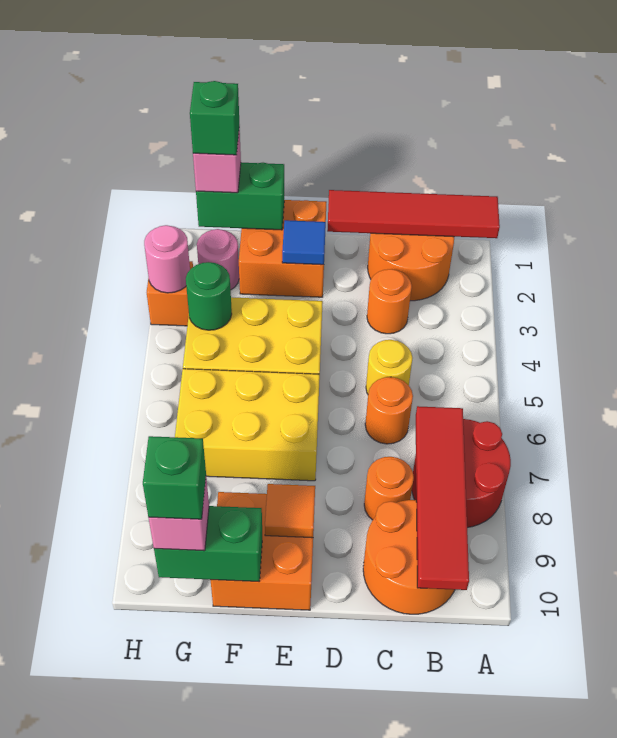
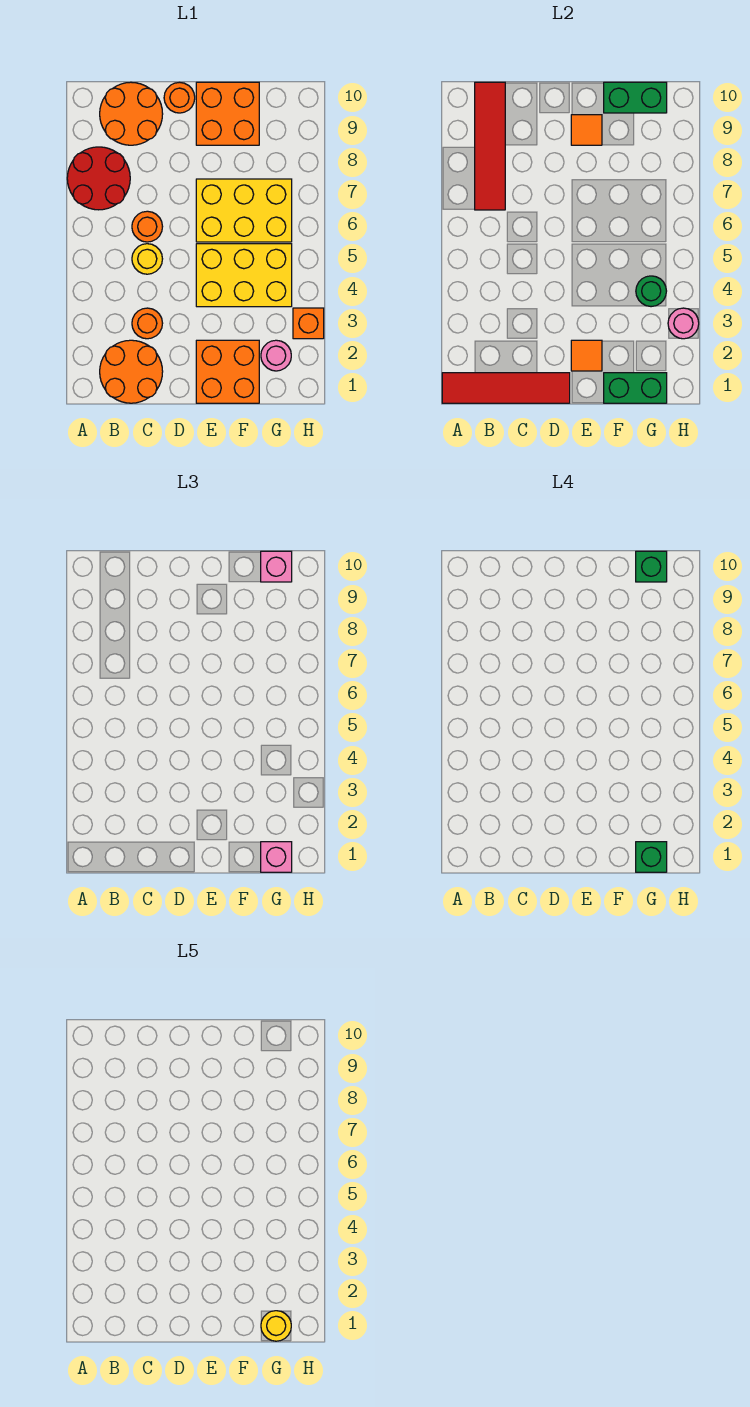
orange round brick C8 level 1 -> orange round brick D10 level 1
blue tile E2 level 2 -> orange tile E2 level 2
none -> yellow round brick G1 level 5

